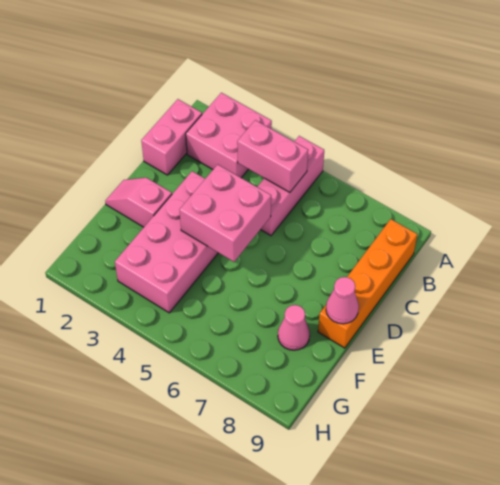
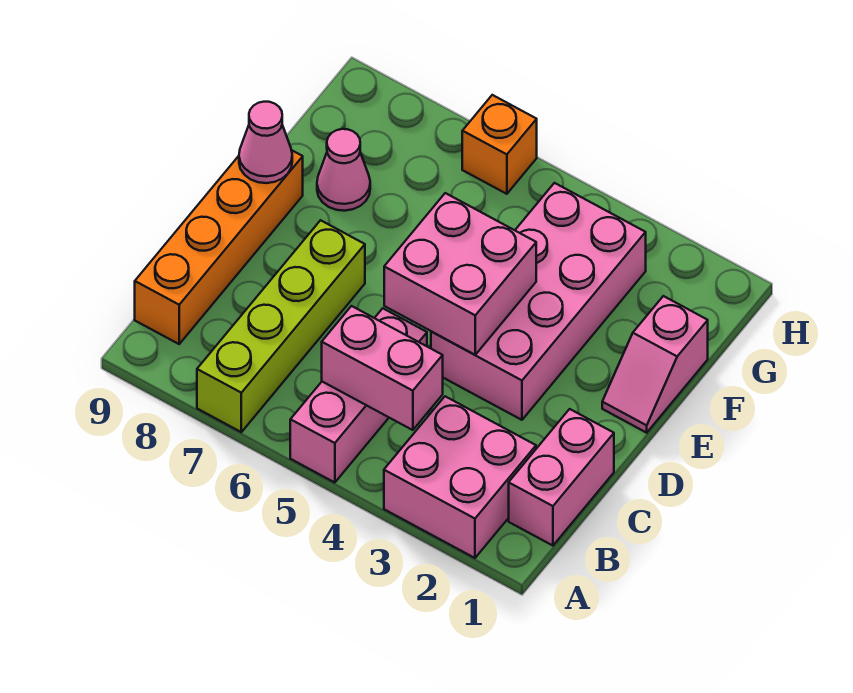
none -> lime brick A7:D7 level 1
pink slope E1:E2 level 1 top 2 -> pink slope E1:F1 level 1 top F
none -> orange brick H6 level 1

